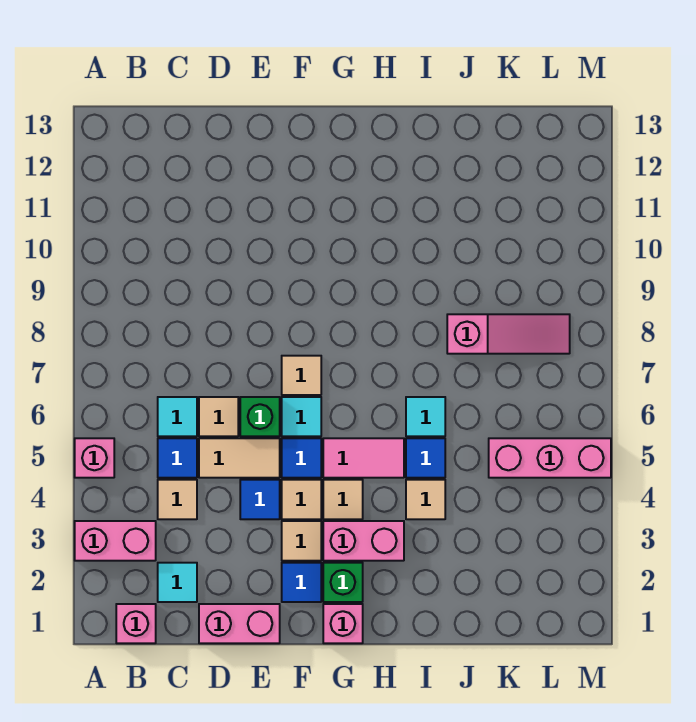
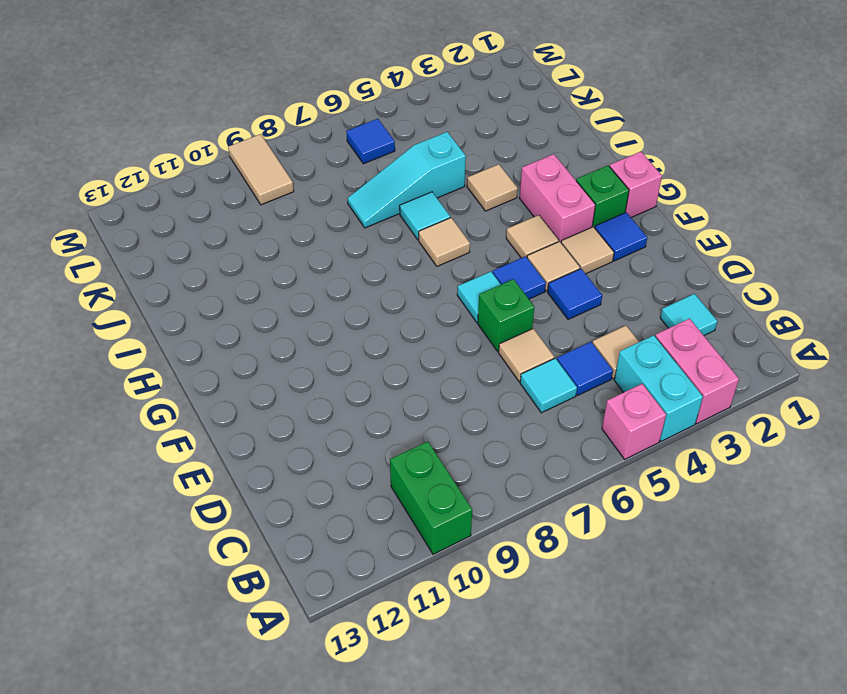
none -> cyan brick A4:B4 level 1
none -> green brick A10:B10 level 1
pink brick B1 level 1 -> none
pink brick D1:E1 level 1 -> none
tan tile D5:E5 level 1 -> tan tile L9:M9 level 1
tan tile F7 level 1 -> tan tile H6 level 1
pink tile G5:H5 level 1 -> none
blue tile I5 level 1 -> blue tile L6 level 1
none -> cyan slope J5:J7 level 1 top 5
pink slope J8:L8 level 1 top J -> none
pink brick K5:M5 level 1 -> none

